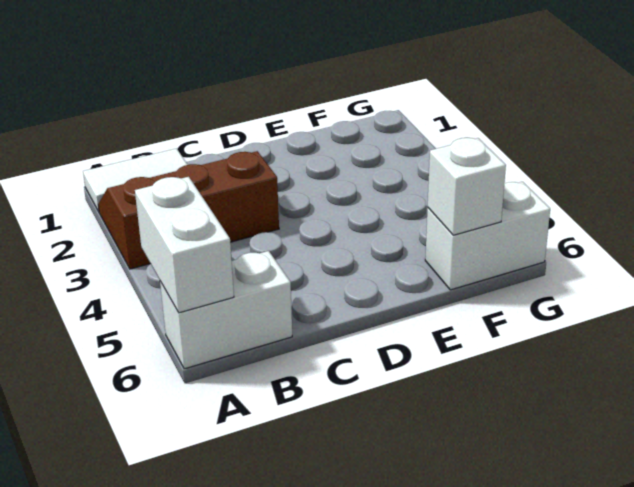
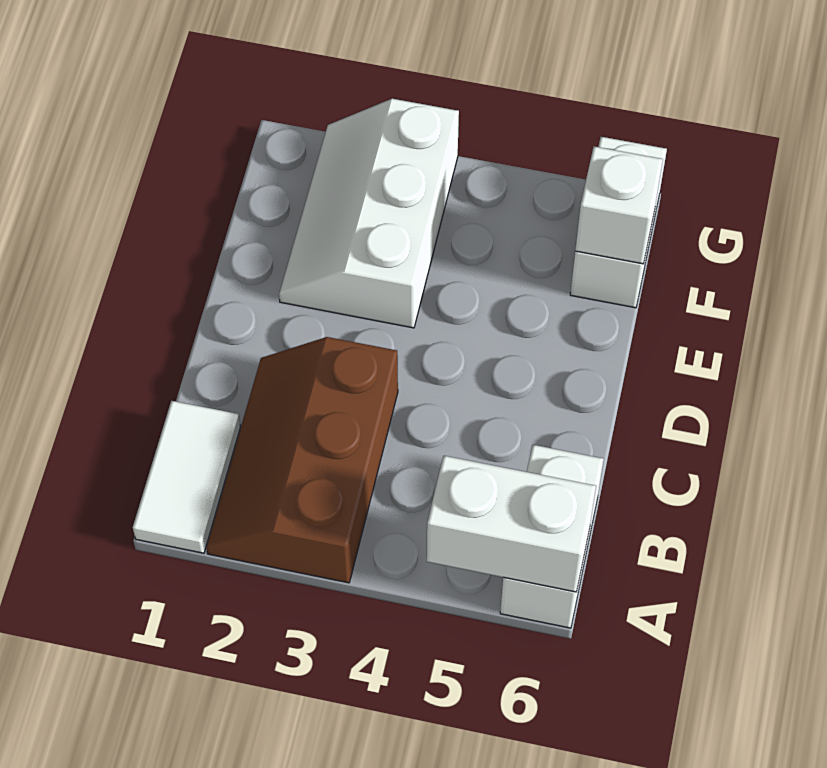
none -> white slope E2:G3 level 1 top 3

